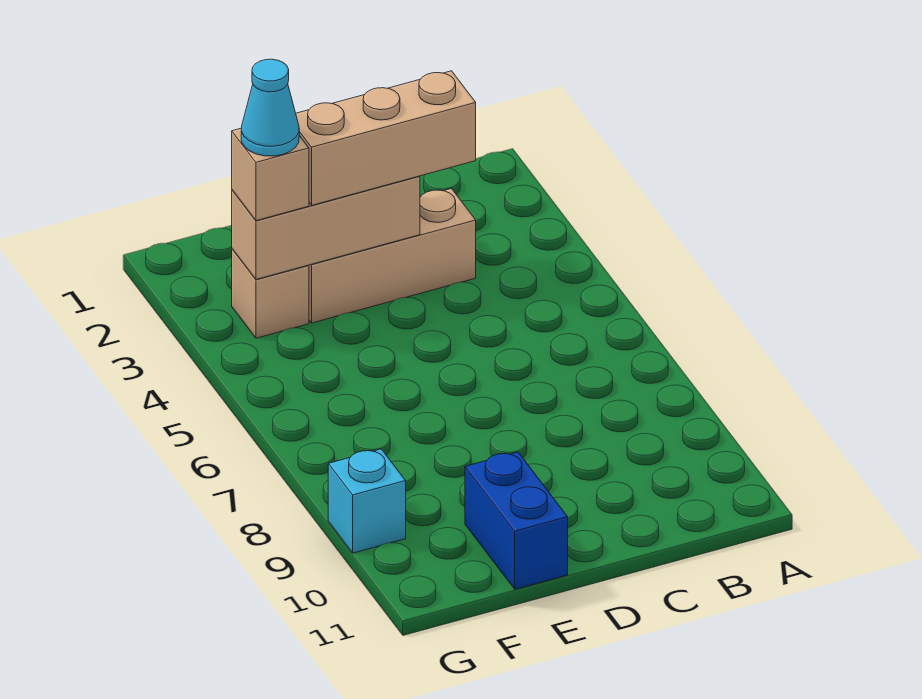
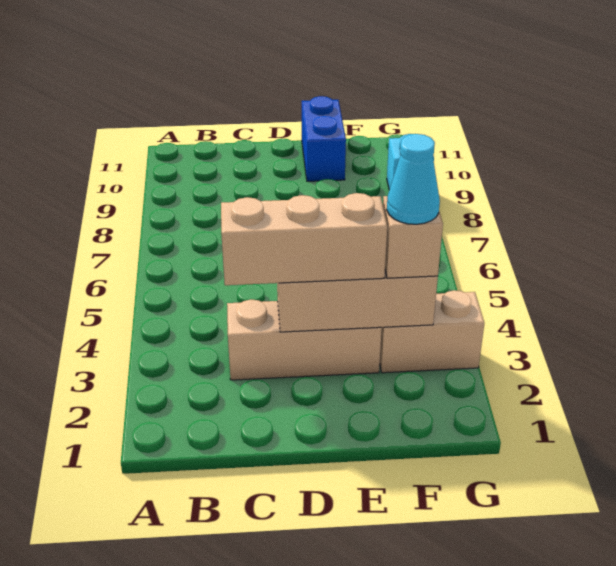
tan brick F3 level 1 -> tan brick F3:G3 level 1

